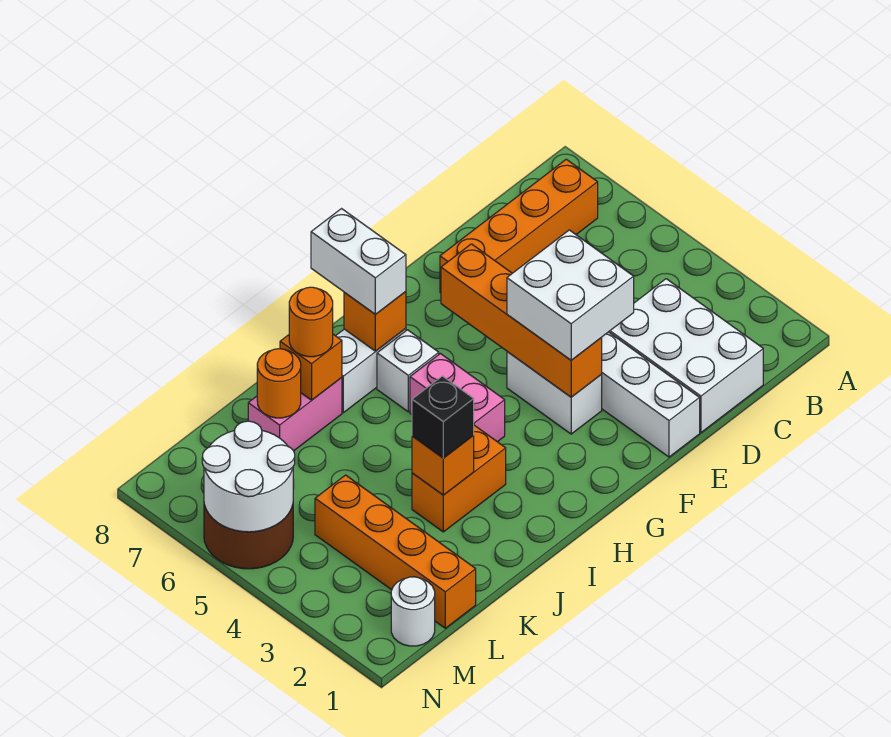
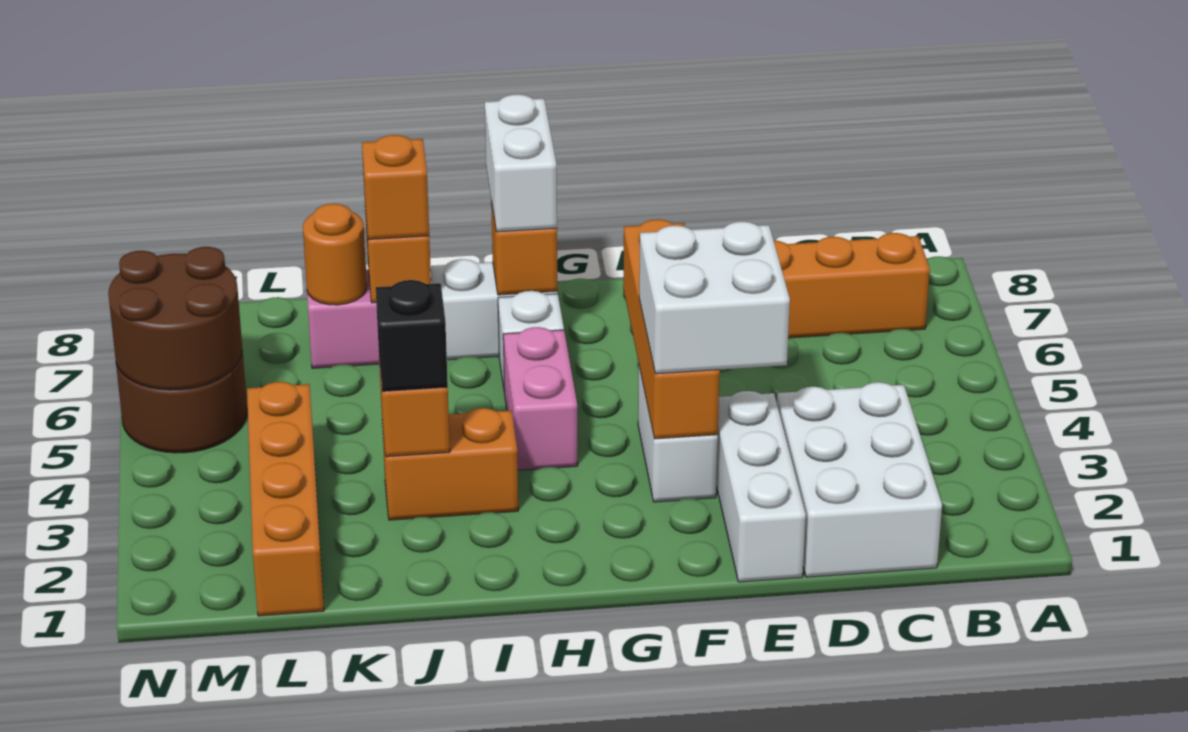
orange round brick J7 level 3 -> orange brick J7 level 3
white round brick M1 level 1 -> none
white round brick M5:N6 level 2 -> brown round brick M5:N6 level 2

